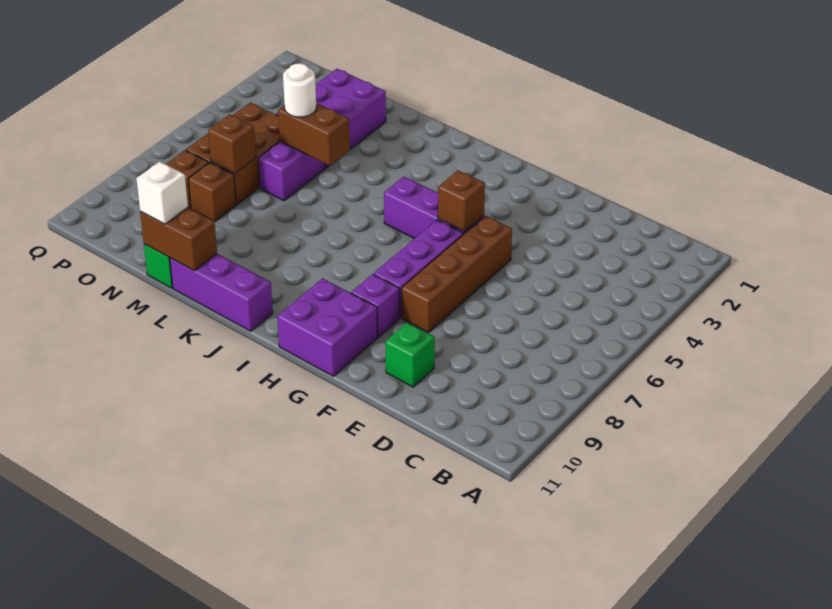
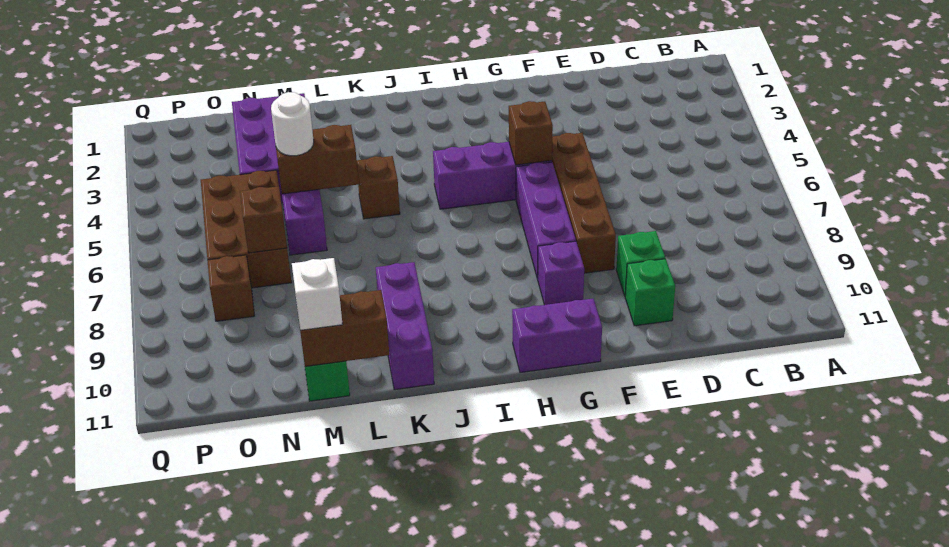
none -> green brick E9 level 1
purple brick G10:H11 level 1 -> purple brick G11:H11 level 1
purple brick J11:L11 level 1 -> purple brick K9:K11 level 1
brown brick N8 level 1 -> brown brick K5 level 1

